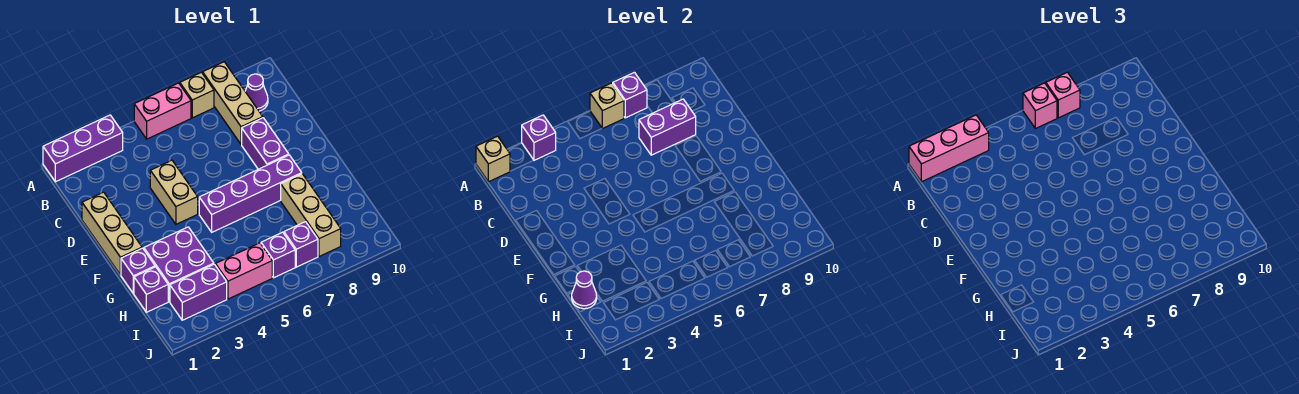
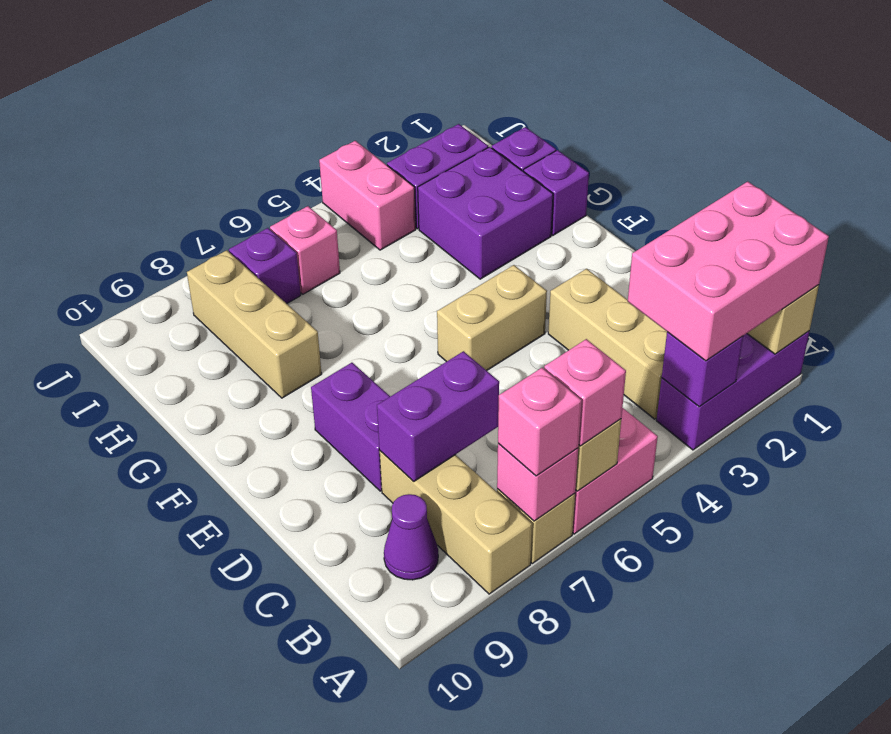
pink brick A1:A3 level 3 -> pink brick A1:B3 level 3
purple brick A7 level 2 -> pink brick A7 level 2
tan brick D1:F1 level 1 -> tan brick B3:D3 level 1
tan brick D4:E4 level 1 -> tan brick E4:E5 level 1
purple brick F5:F8 level 1 -> none
purple cone H1 level 2 -> none
pink brick I4:I5 level 1 -> pink brick I4:J4 level 1
purple brick I6 level 1 -> pink brick I6 level 1

